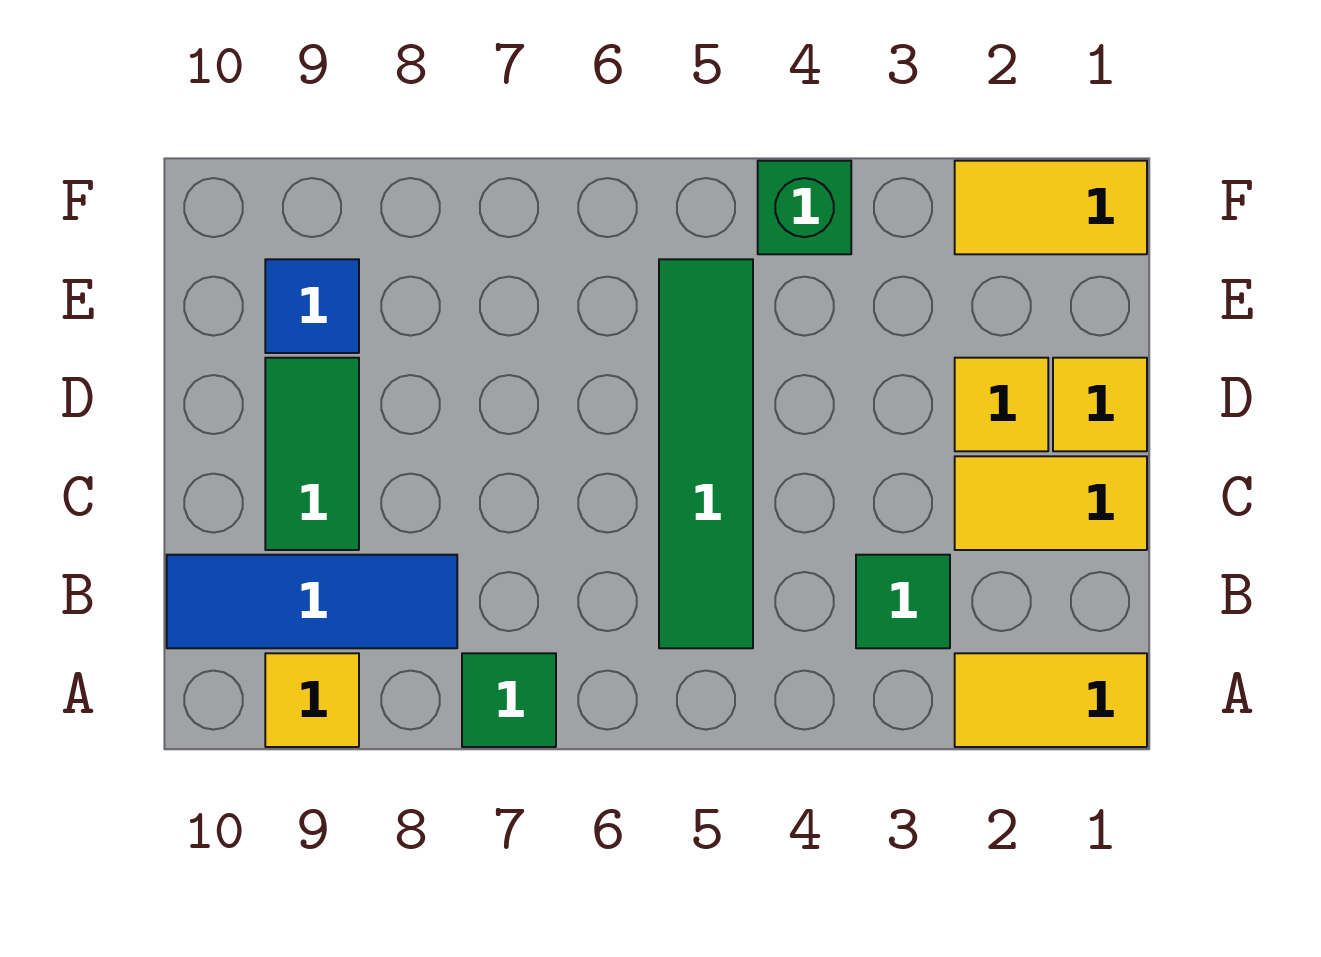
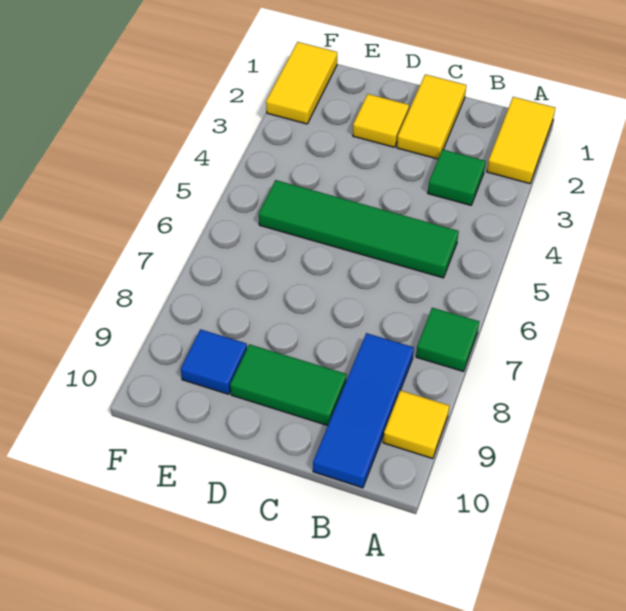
yellow tile D1 level 1 -> none
green brick F4 level 1 -> none

